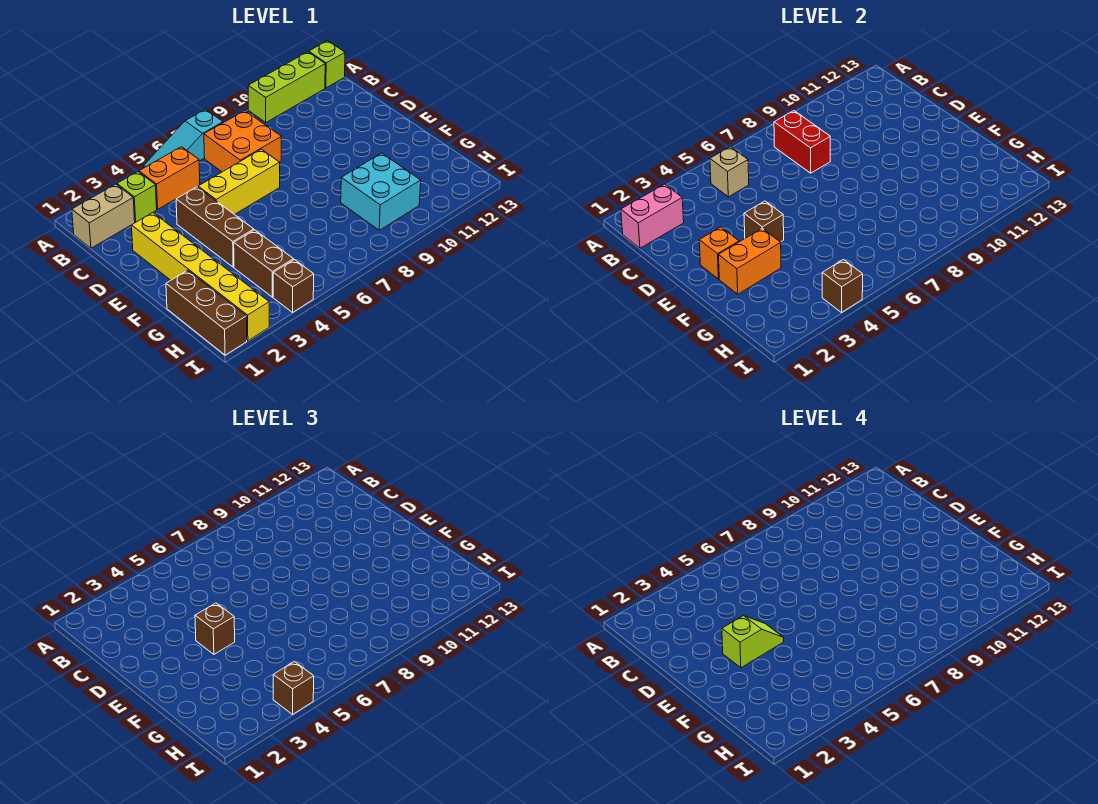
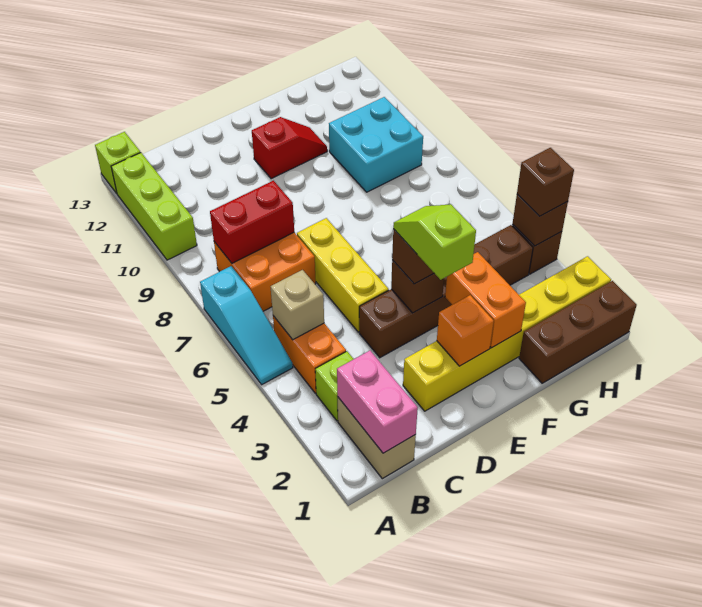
none -> red slope E11:F11 level 1 top E

